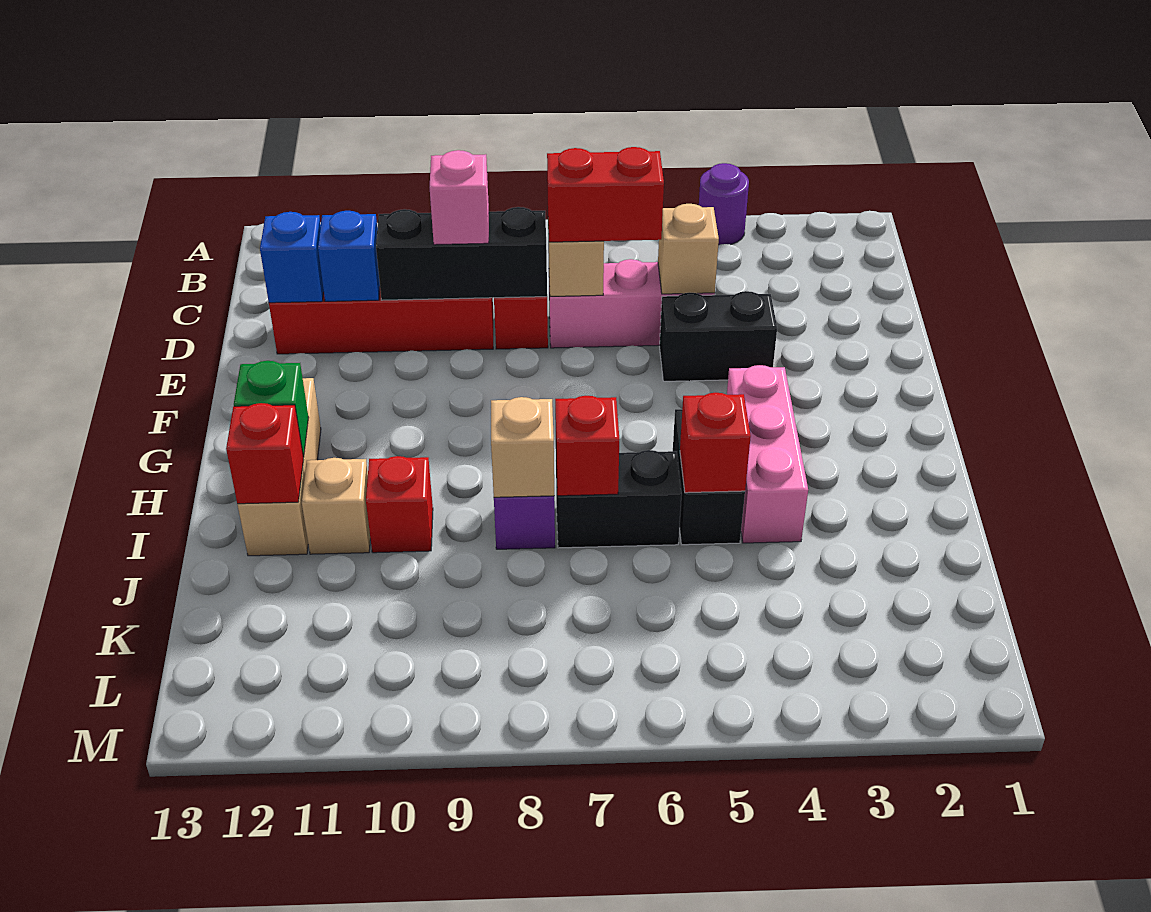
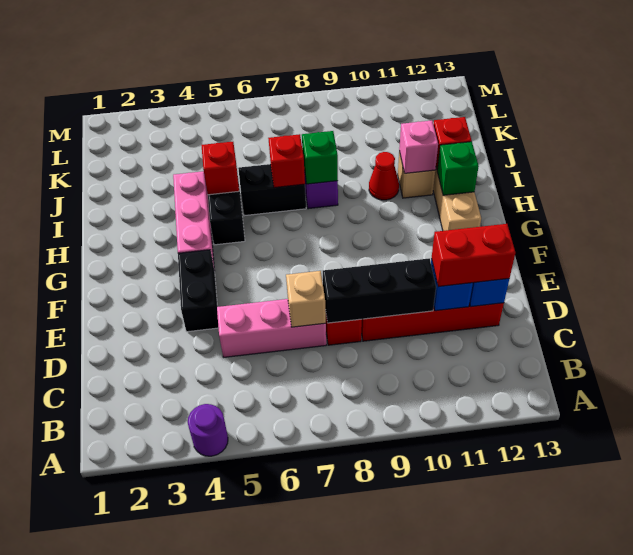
tan brick D5 level 2 -> none
red brick D6:D7 level 3 -> red brick D11:D12 level 3
pink brick D9 level 3 -> pink brick I11 level 2
black brick E4:E5 level 1 -> black brick E4:F4 level 1
tan brick I8 level 2 -> green brick I8 level 2
red brick I10 level 1 -> red cone I10 level 1

